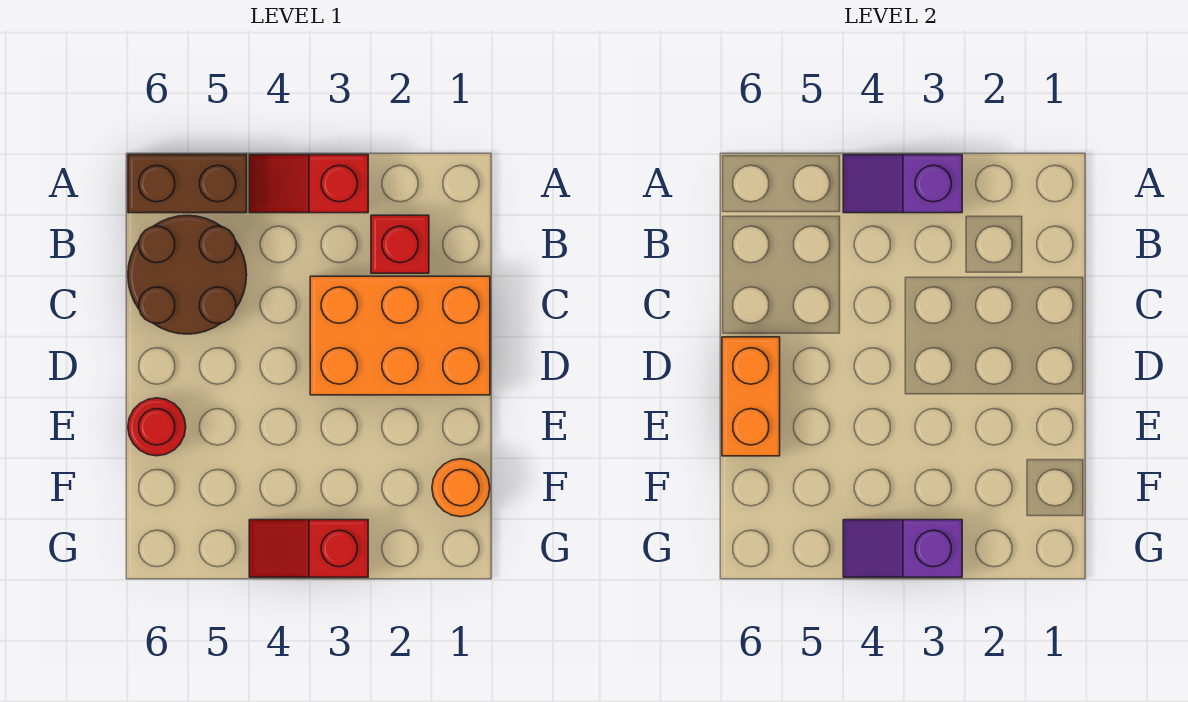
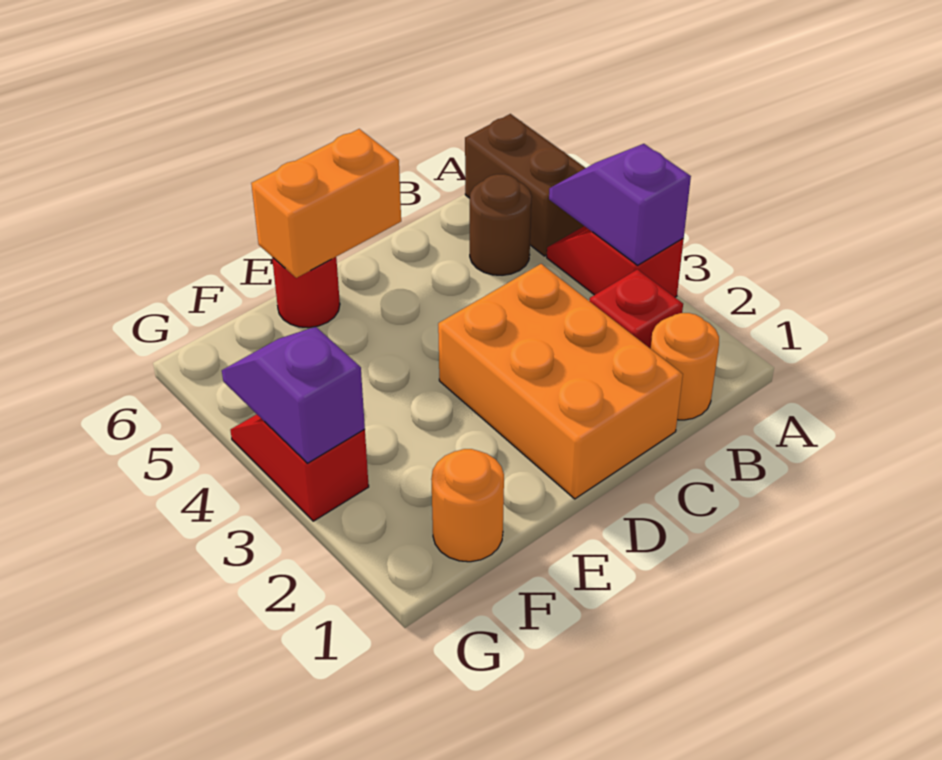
none -> orange round brick B1 level 1
brown round brick B5:C6 level 1 -> brown round brick B5 level 1

